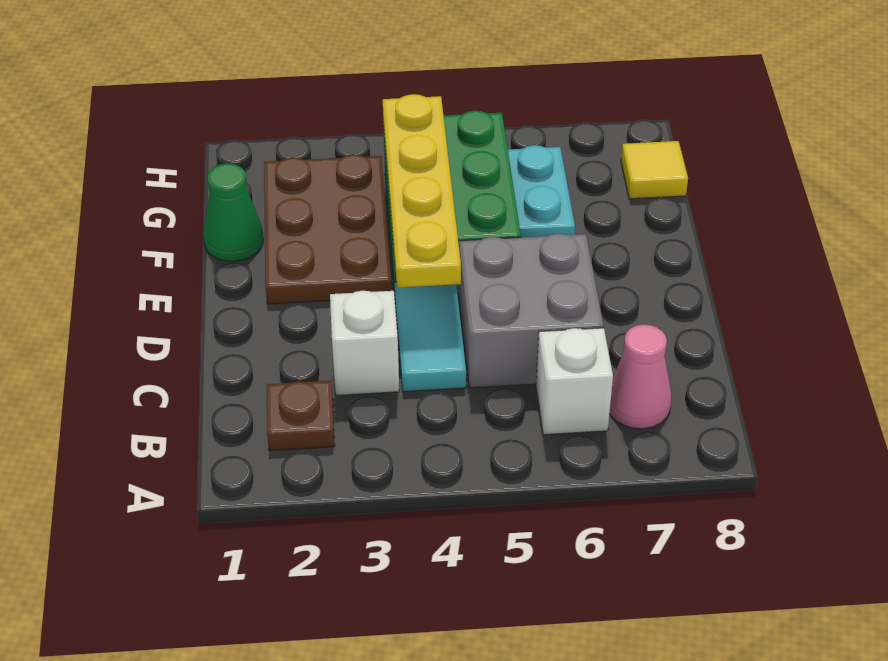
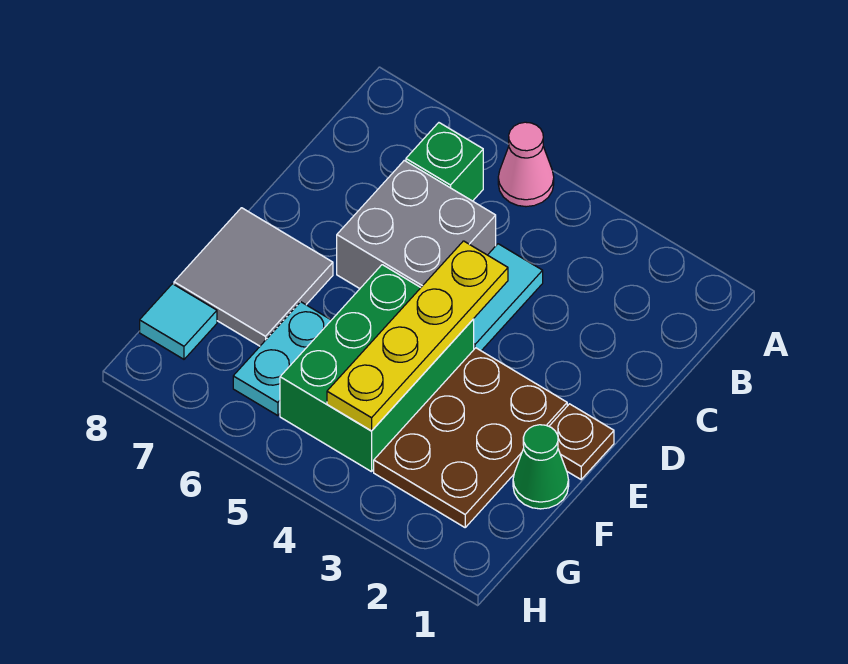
brown plate B2 level 1 -> brown plate E1 level 1
white brick B6 level 1 -> green brick B6 level 1
pink cone B7 level 1 -> pink cone A5 level 1
white brick C3 level 1 -> none
none -> grey tile E7:F8 level 1
yellow tile G8 level 1 -> cyan tile G8 level 1

